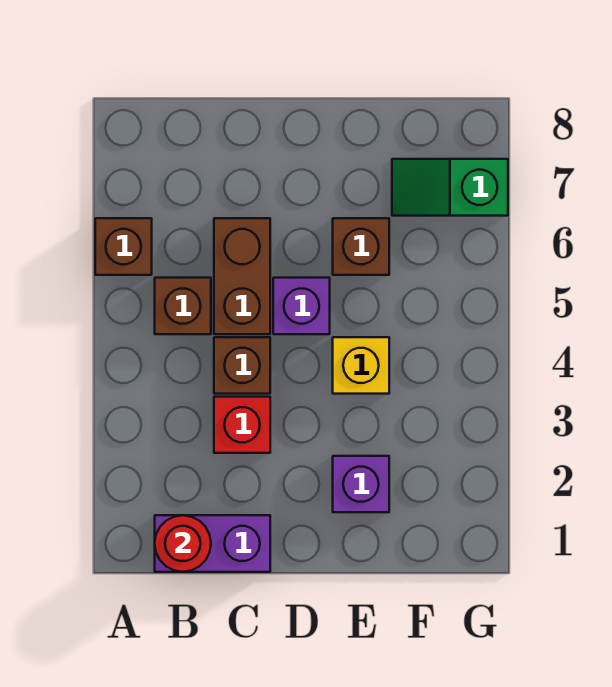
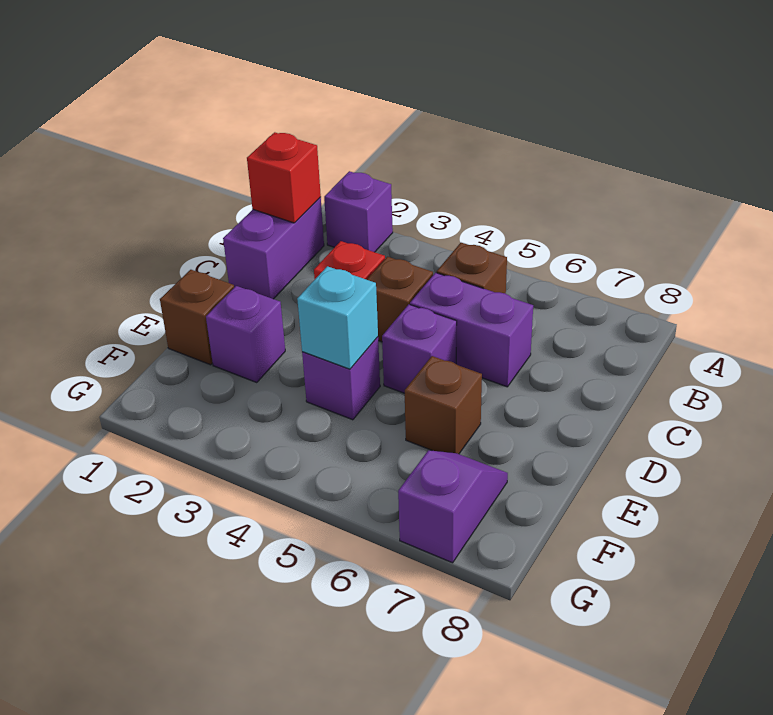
none -> purple brick A2 level 1
brown brick A6 level 1 -> brown brick E1 level 1
red round brick B1 level 2 -> red brick B1 level 2
brown brick C5:C6 level 1 -> purple brick C5:C6 level 1
yellow brick E4 level 1 -> purple brick E4 level 1
none -> cyan brick E4 level 2
green slope F7:G7 level 1 top G -> purple slope F7:G7 level 1 top G

